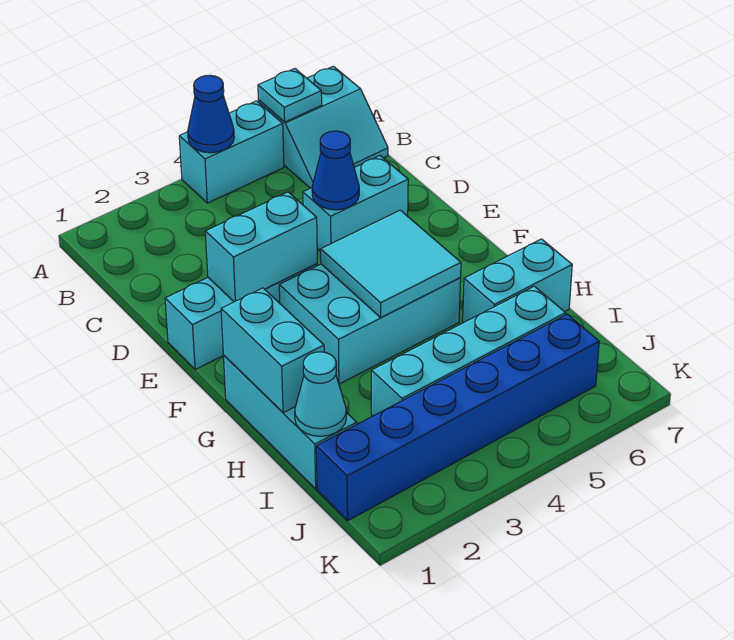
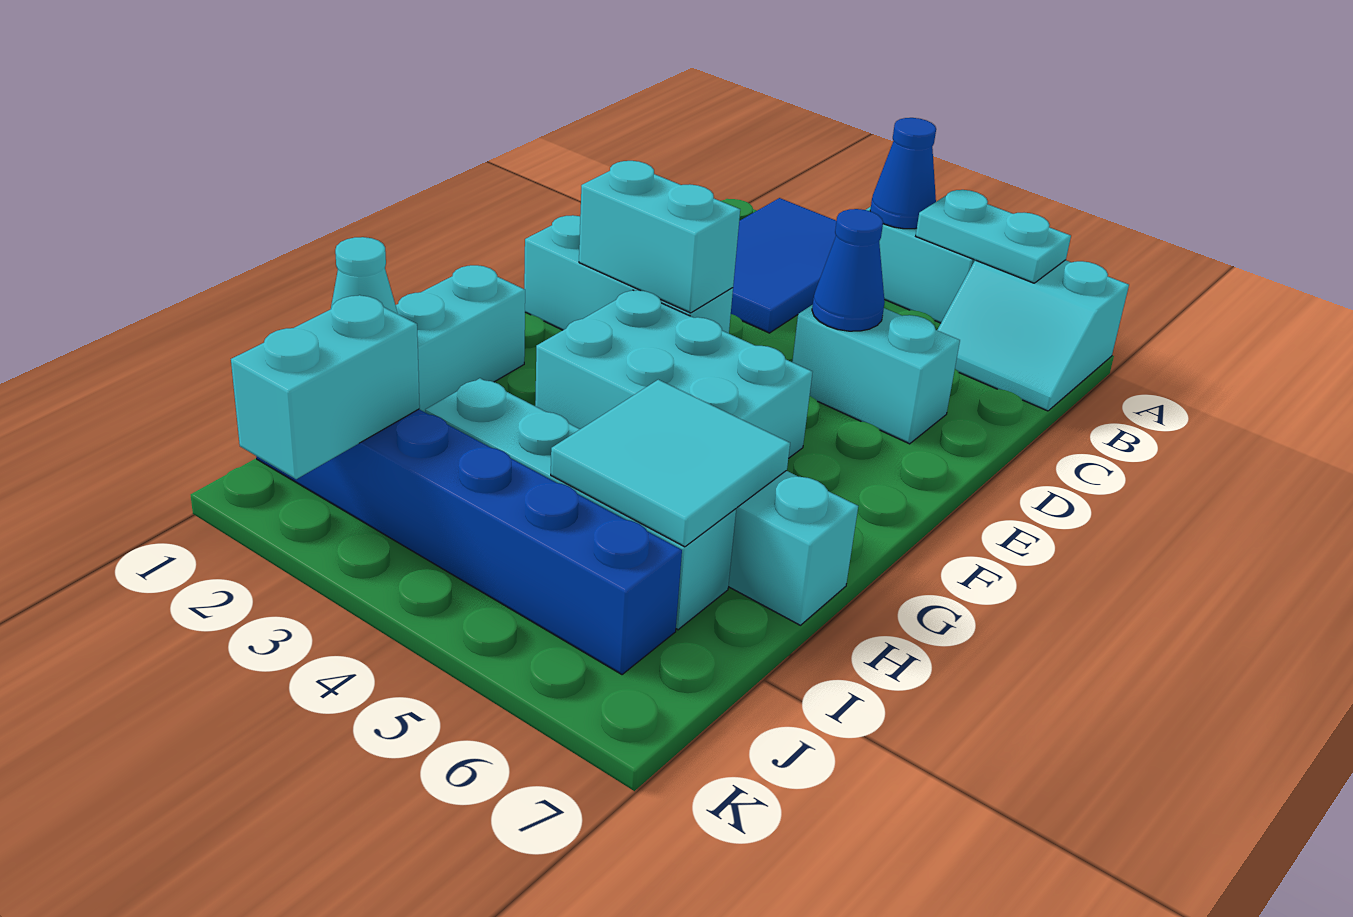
none -> blue tile A2:C3 level 1
cyan plate A6 level 2 -> cyan plate A5:A6 level 2
cyan tile F4:G5 level 2 -> cyan tile H5:I6 level 2
cyan brick G1:H1 level 2 -> cyan brick J2:K2 level 2

